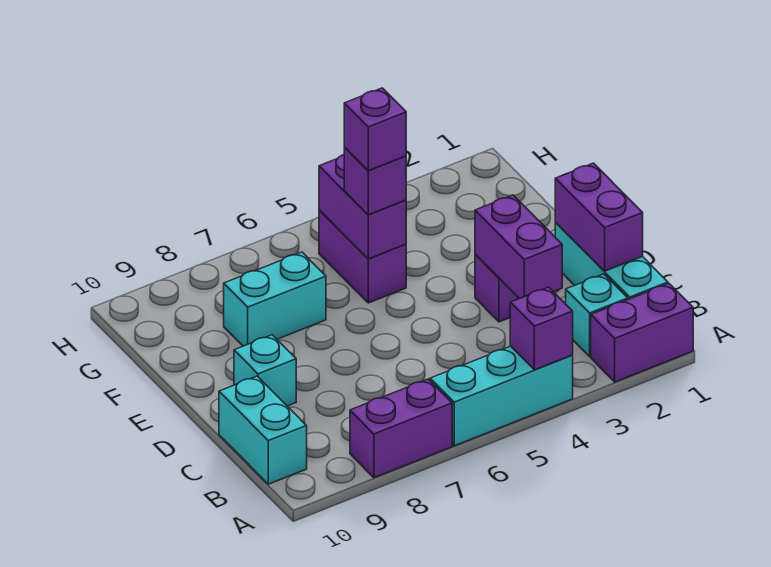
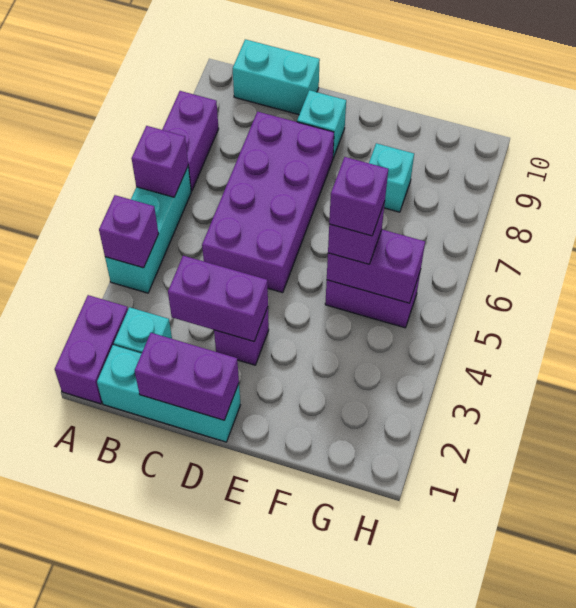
none -> purple brick A6 level 2
none -> purple brick C5:D8 level 1
cyan brick F7:F8 level 1 -> cyan brick F8 level 1

